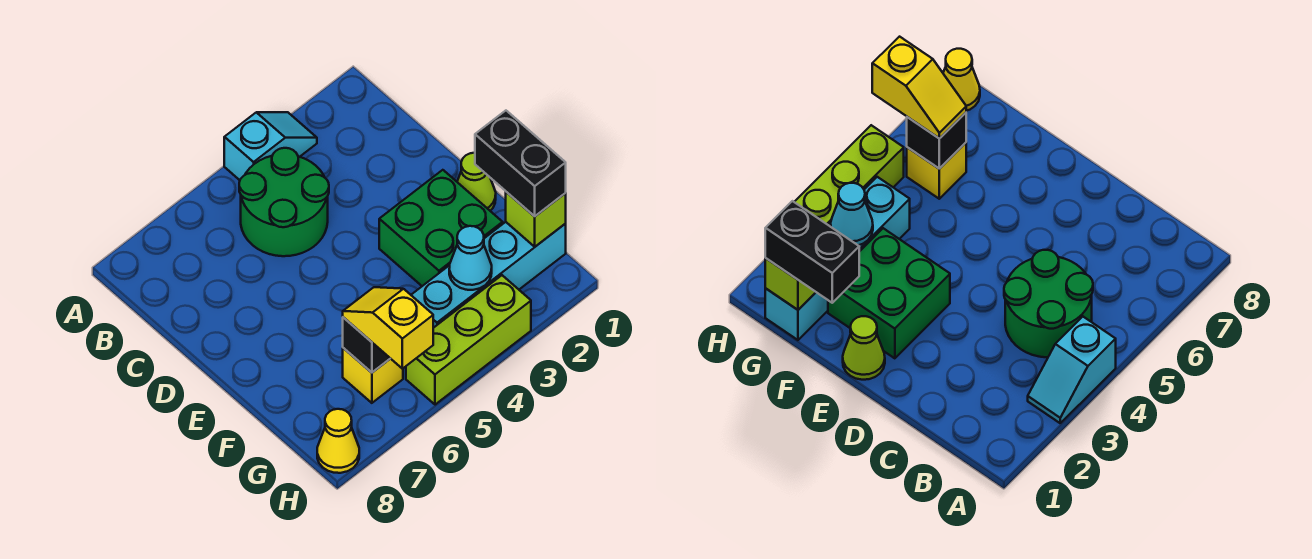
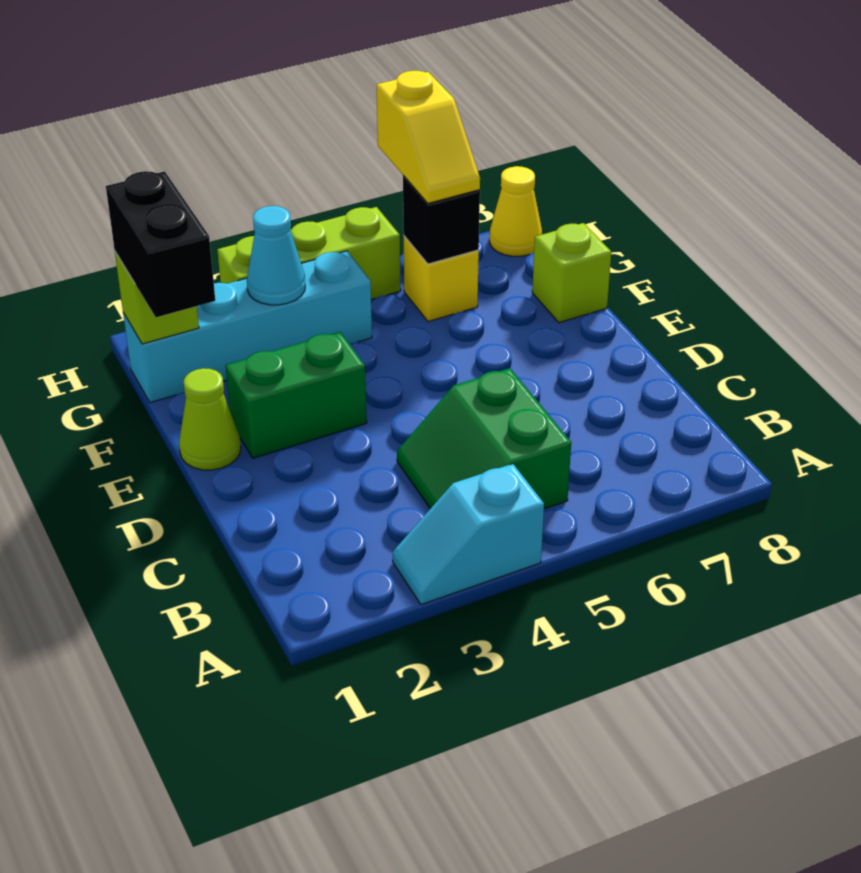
green round brick B4:C5 level 1 -> green slope B4:C5 level 1 top 5
green brick E2:F3 level 1 -> green brick E2:E3 level 1
none -> lime brick F8 level 1

